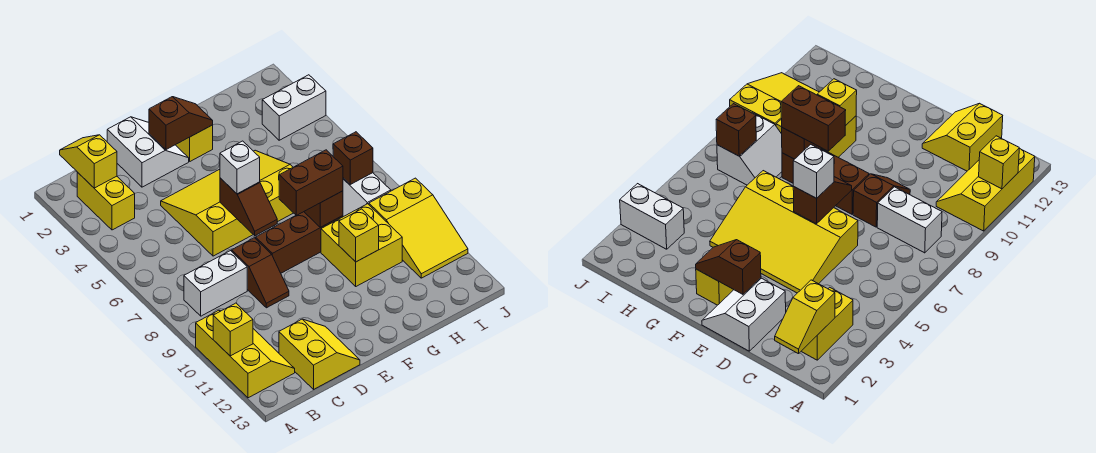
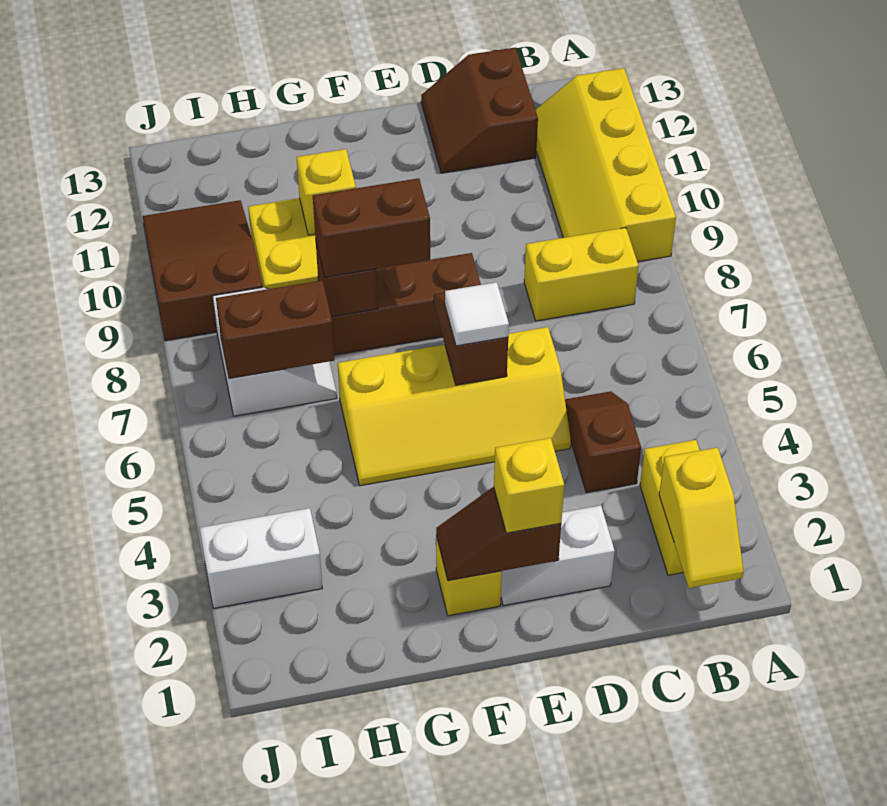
yellow slope A10:B12 level 1 top A -> yellow slope A9:B12 level 1 top A
yellow brick A11 level 2 -> yellow brick E2 level 3
white brick B8:C8 level 1 -> yellow brick B8:C8 level 1
yellow slope C12:D13 level 1 top C -> brown slope C12:D13 level 1 top C
white slope D1:E2 level 1 top D -> white slope D2:E2 level 1 top D
yellow slope D4:G6 level 1 top 6 -> yellow slope D5:G6 level 1 top 6
brown slope D8:D9 level 1 top 8 -> brown slope C4:C5 level 1 top 4
white brick E6 level 3 -> white tile E6 level 3
brown brick I7 level 2 -> brown brick H7:I7 level 2
yellow slope I9:J11 level 1 top 9 -> brown slope I9:J11 level 1 top 9

